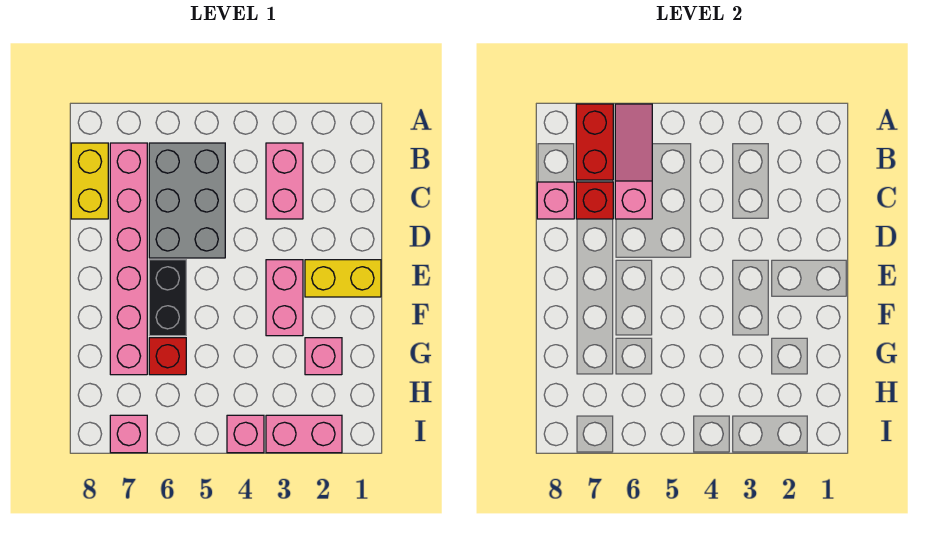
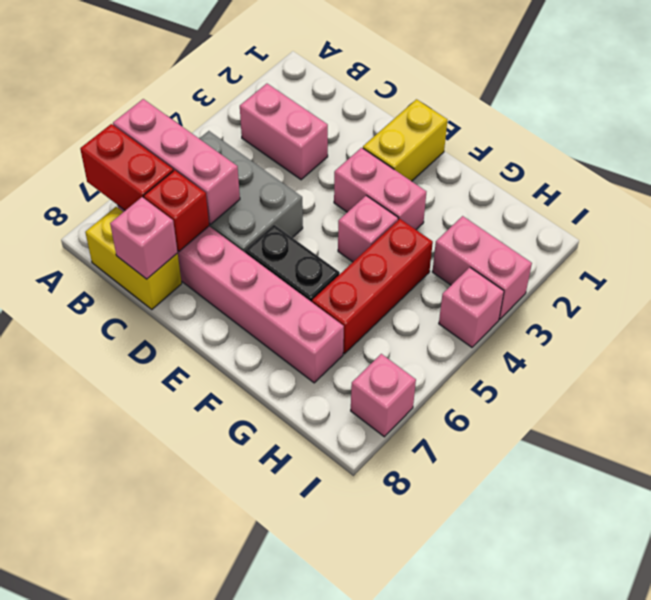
pink slope A6:C6 level 2 top C -> pink brick A6:C6 level 2
pink brick G2 level 1 -> pink brick F4 level 1
red brick G6 level 1 -> red brick G4:G6 level 1
pink brick I2:I3 level 1 -> pink brick H3:I3 level 1

